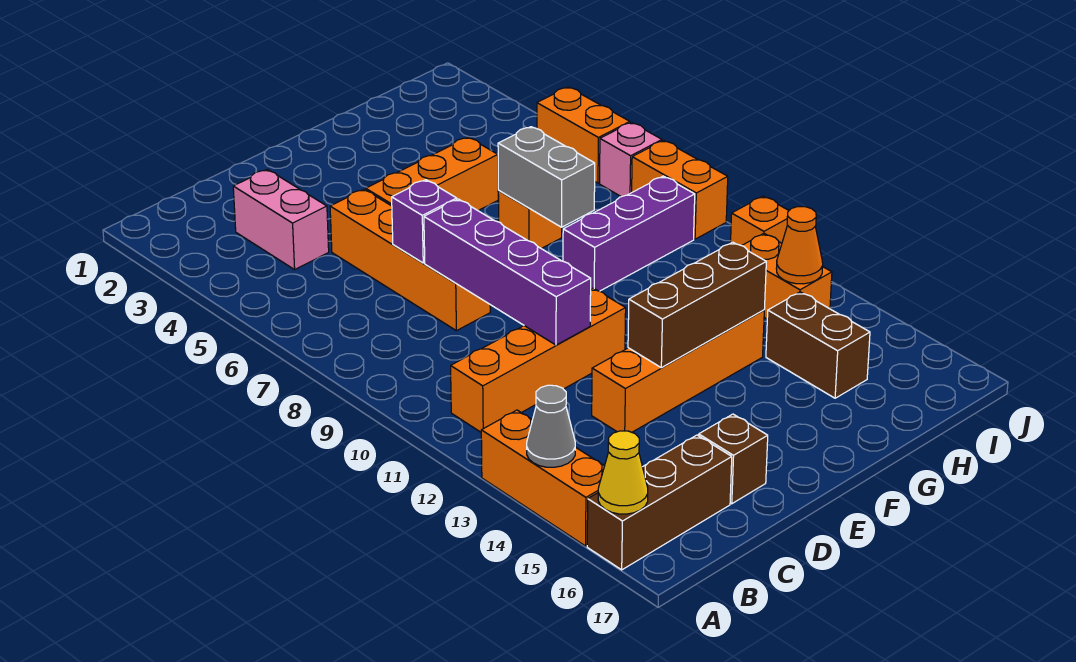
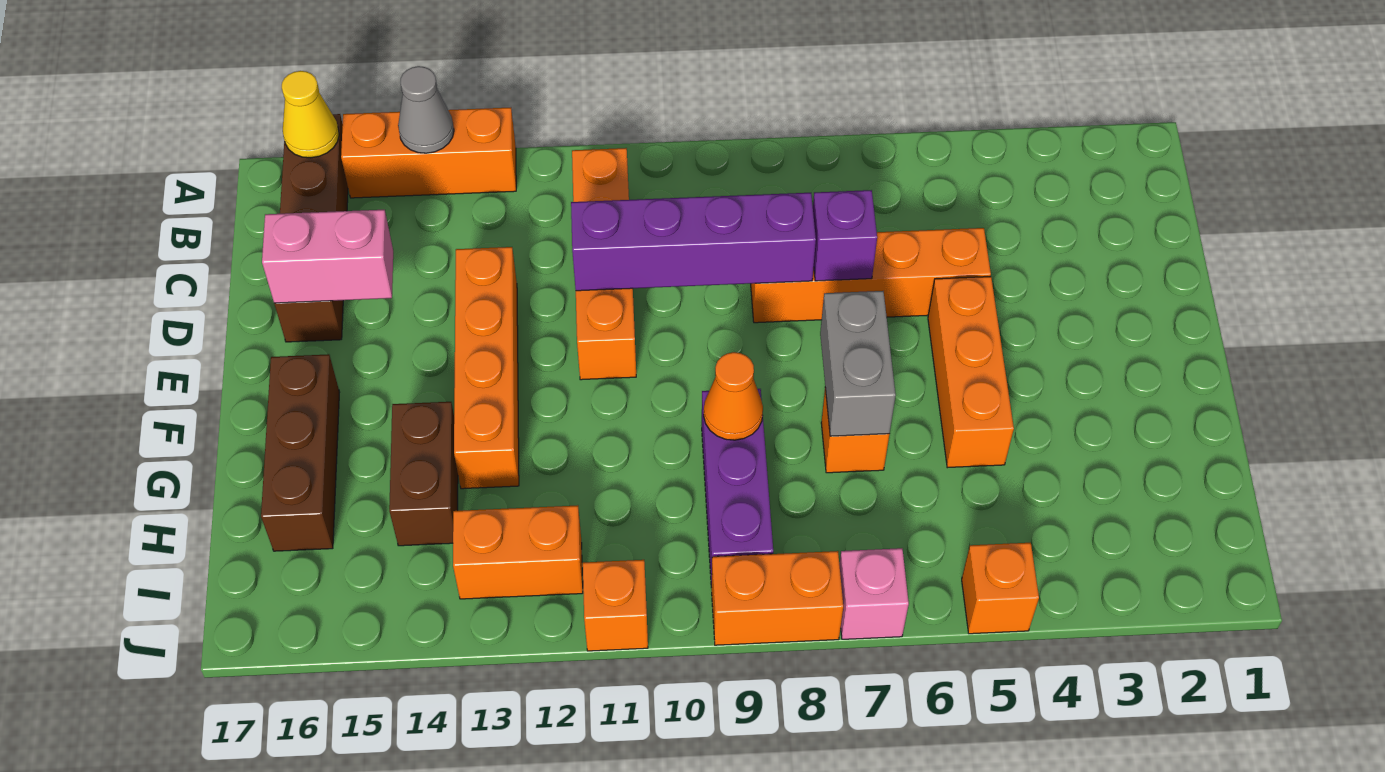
pink brick C3:C4 level 1 -> pink brick D15:D16 level 2
brown brick E13:G13 level 2 -> brown brick F16:H16 level 1
grey brick G7:G8 level 2 -> grey brick F7:G7 level 2
brown brick H14:H15 level 1 -> brown brick G14:H14 level 1
orange cone I13 level 2 -> orange cone G9 level 2
orange brick J5:J6 level 1 -> orange brick J5 level 1

